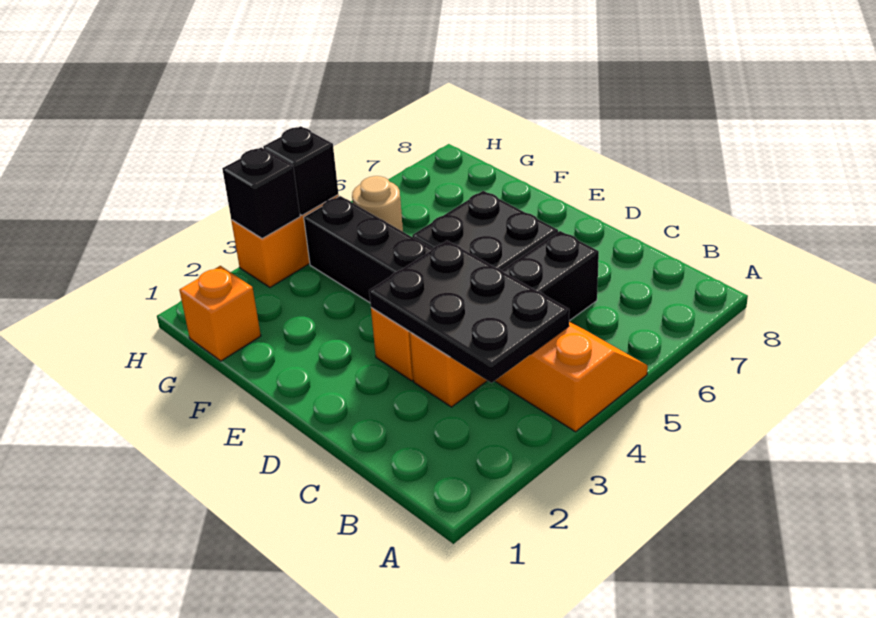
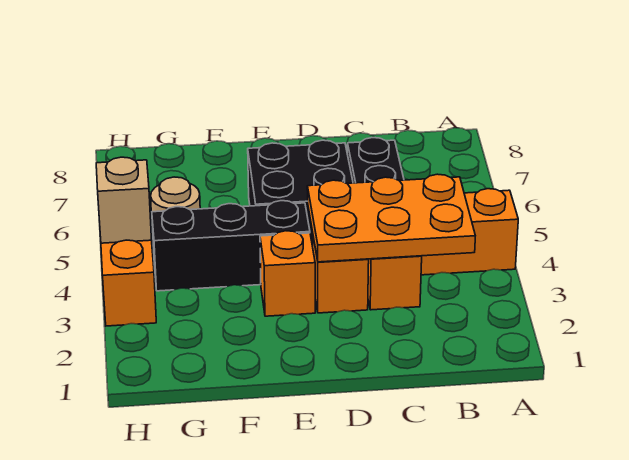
black plate B3:D4 level 2 -> orange plate B3:D4 level 2
orange brick G1 level 1 -> orange brick E3 level 1
black brick H3 level 2 -> none
black brick H4 level 2 -> tan brick H4 level 2

